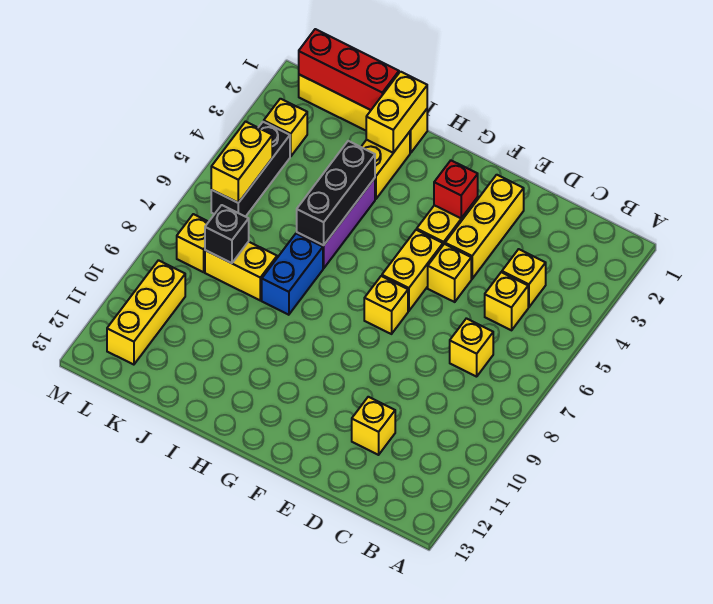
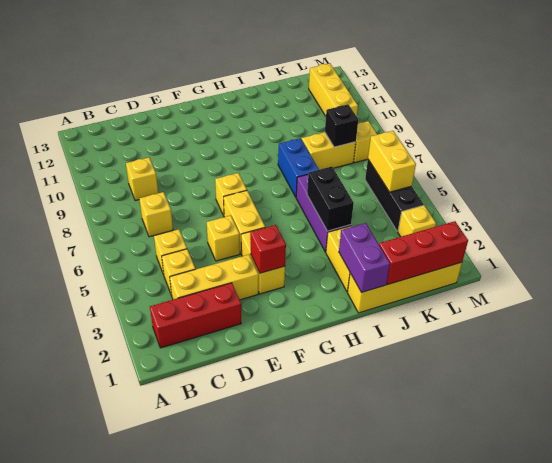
none -> red brick B2:D2 level 1
yellow brick D11 level 1 -> yellow brick C9 level 1
yellow brick E2:E4 level 1 -> yellow brick C3:E3 level 1
yellow brick I1:I2 level 2 -> purple brick I1:I2 level 2
black brick I4:I6 level 2 -> black brick I4:I5 level 2

